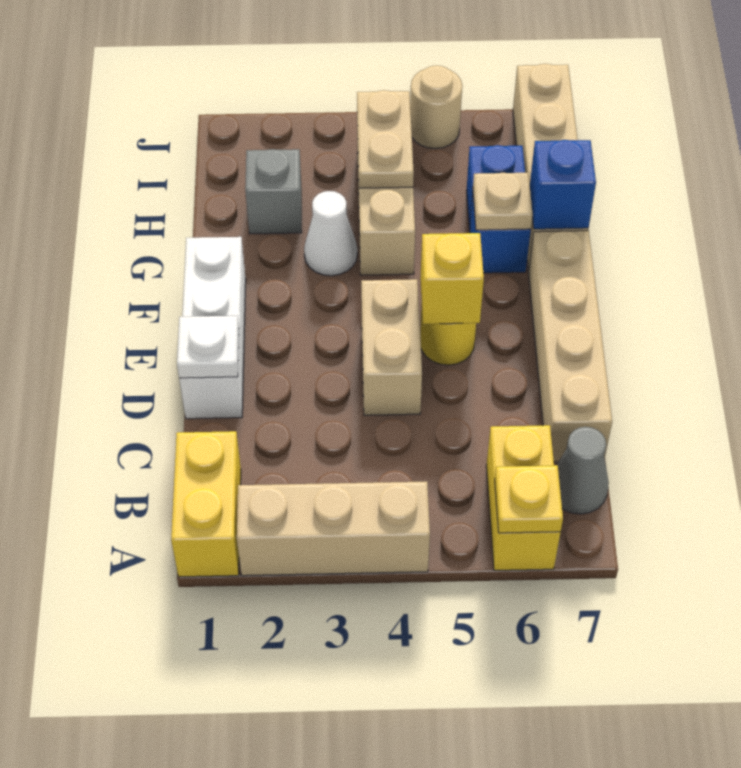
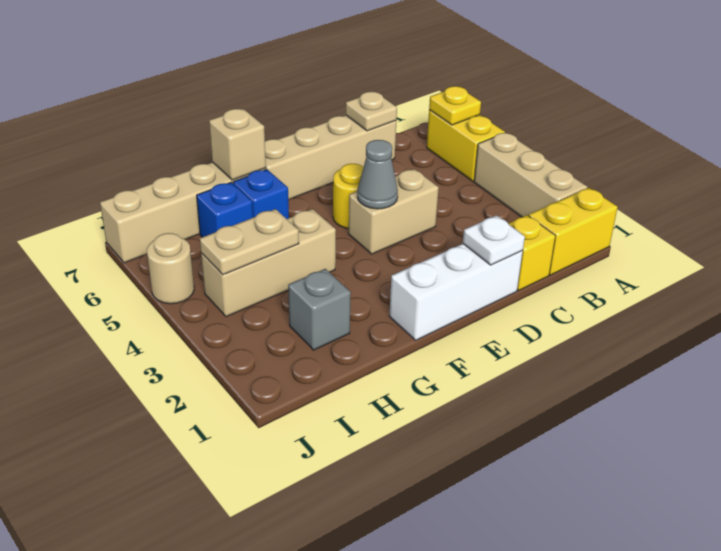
yellow brick A6:B6 level 1 -> yellow brick A5:A6 level 1
grey cone B7 level 1 -> grey cone E4 level 2
yellow brick E5 level 2 -> yellow brick C1 level 1
white cone G3 level 1 -> none
tan plate G6 level 2 -> tan plate C7 level 2
blue brick G7 level 2 -> tan brick G7 level 2

